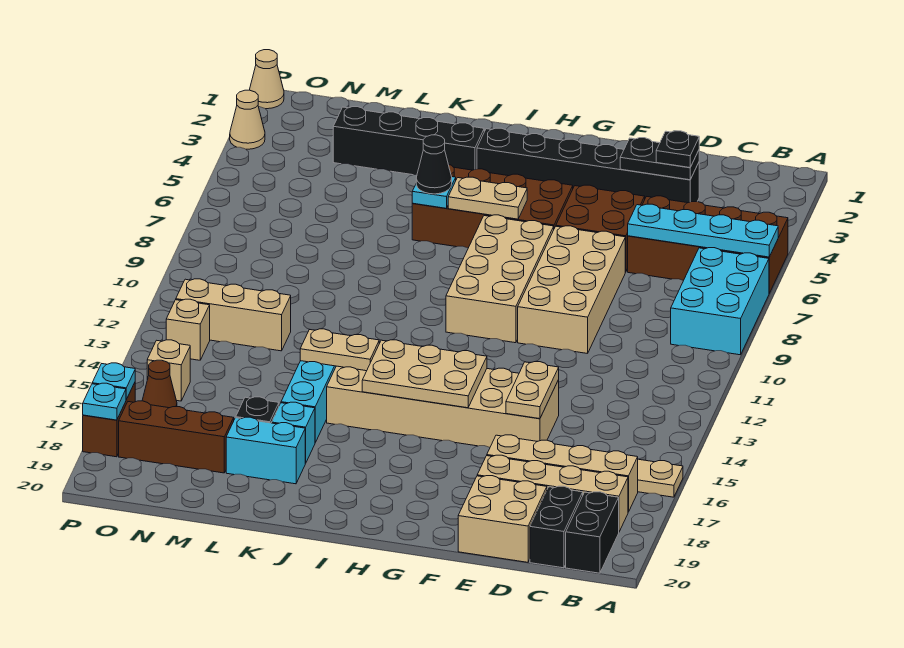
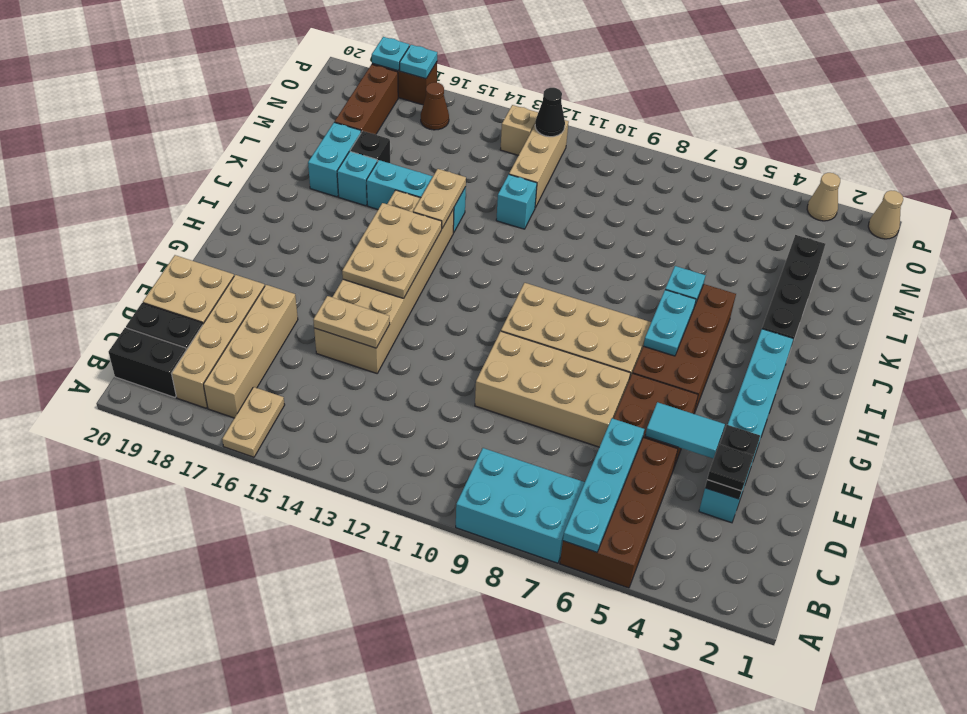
black brick D3:I3 level 1 -> cyan brick D3:I3 level 1
none -> cyan tile E4:E5 level 2
tan plate H6:I6 level 2 -> cyan plate H6:I6 level 2
black cone J6 level 3 -> black cone O12 level 2
none -> cyan brick L12 level 1
tan brick O15 level 1 -> none

